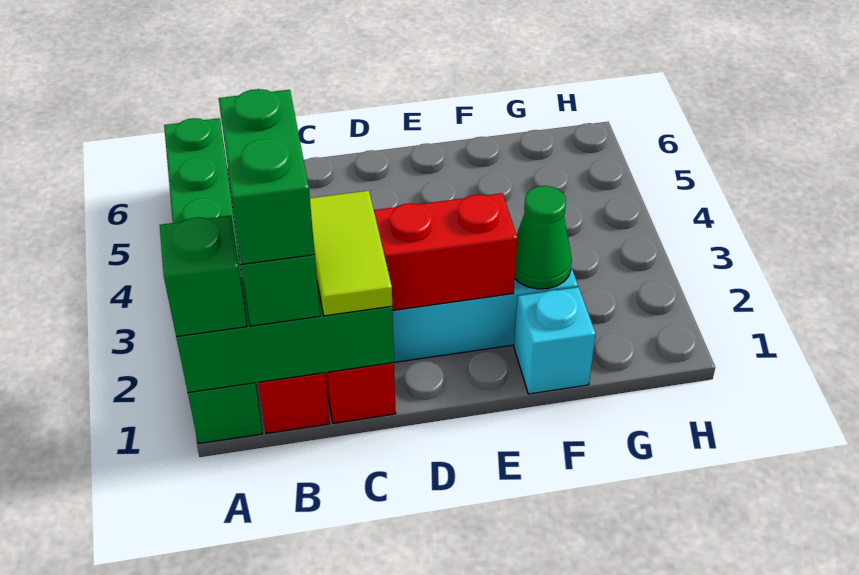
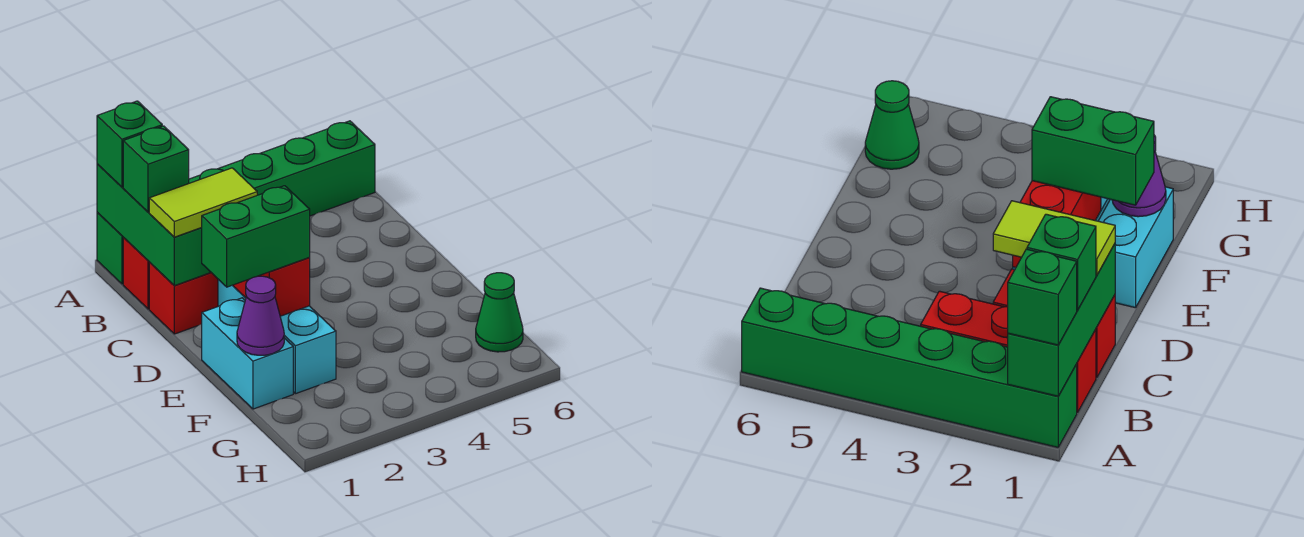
green brick B1:B2 level 4 -> green brick E1:E2 level 3
cyan brick F1 level 1 -> cyan brick E1:F1 level 1
none -> purple cone F1 level 2
green cone F2 level 2 -> green cone G6 level 1

